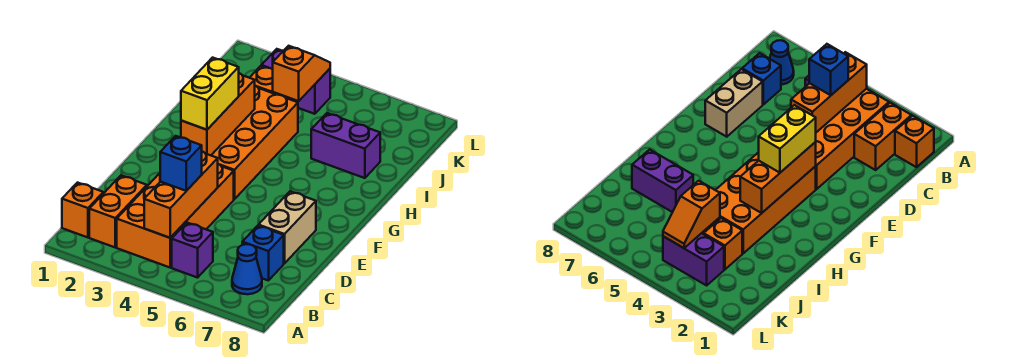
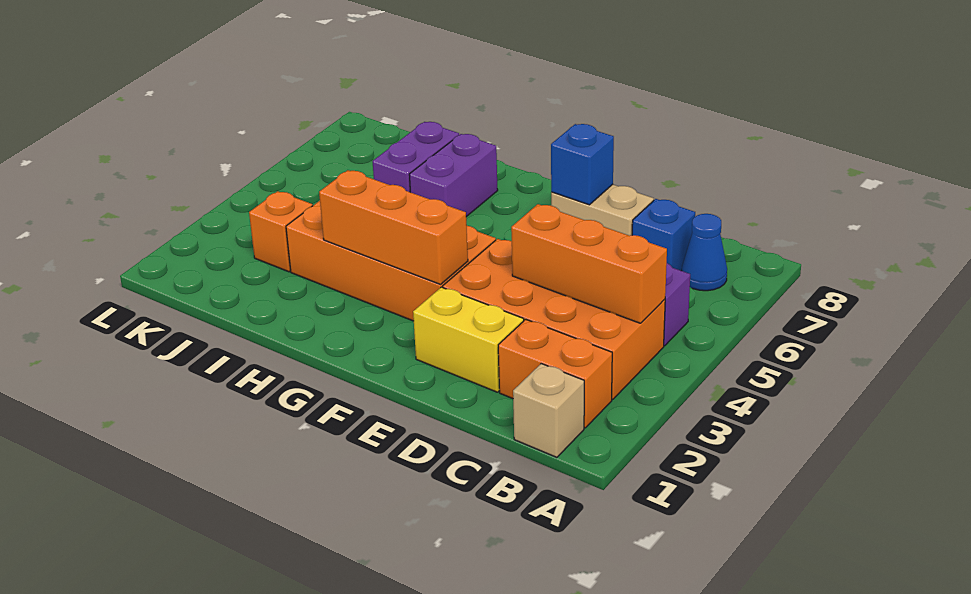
orange brick B1 level 1 -> tan brick B1 level 1
blue brick C4 level 3 -> blue brick E7 level 2
yellow brick F3:G3 level 3 -> yellow brick D2:E2 level 1
orange slope J4:K4 level 2 top J -> none
purple brick K3:K4 level 1 -> purple brick H6:H7 level 1

